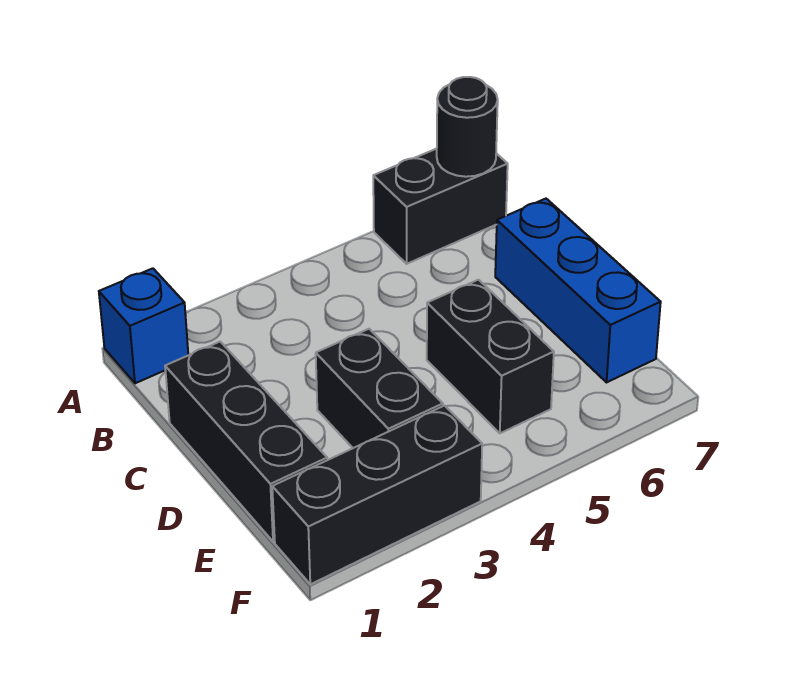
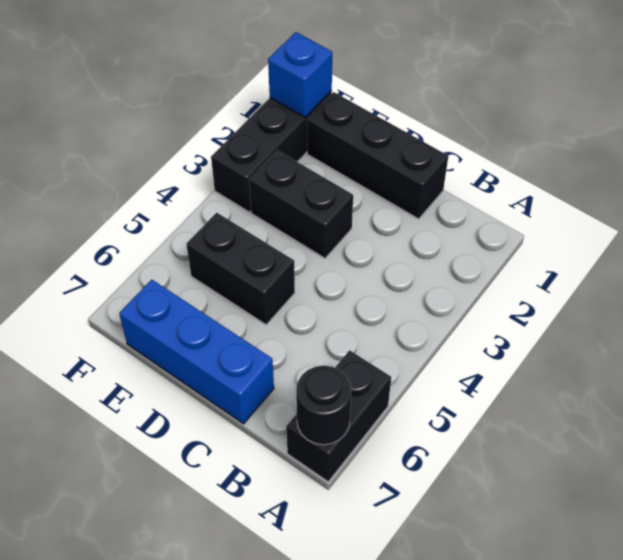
blue brick A1 level 1 -> blue brick F1 level 2

